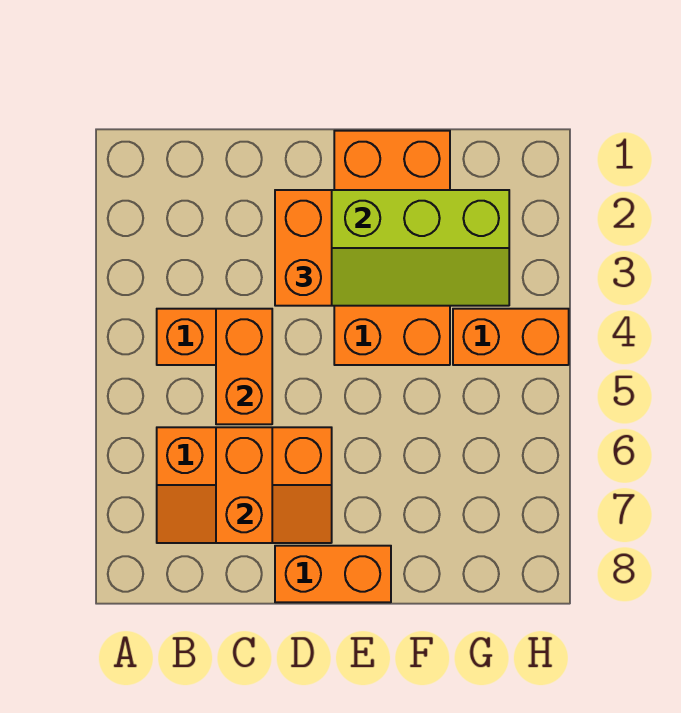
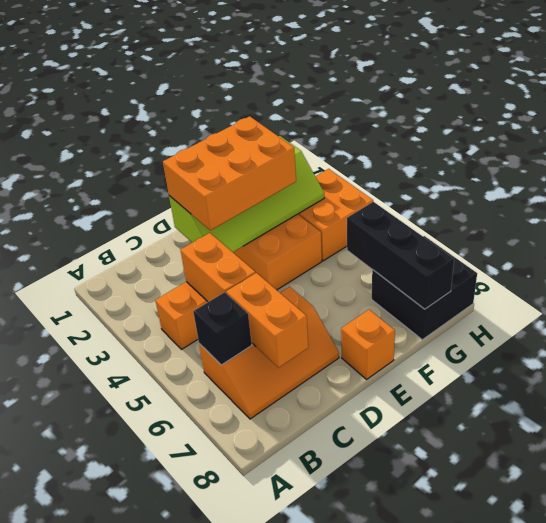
none -> black brick B6 level 2
orange brick D2:D3 level 3 -> orange brick D2:F3 level 3
orange brick D8:E8 level 1 -> orange brick E8 level 1
orange brick G4:H4 level 1 -> orange brick G3:H4 level 1
none -> black brick G6:G8 level 2
none -> black brick G7:H8 level 1

